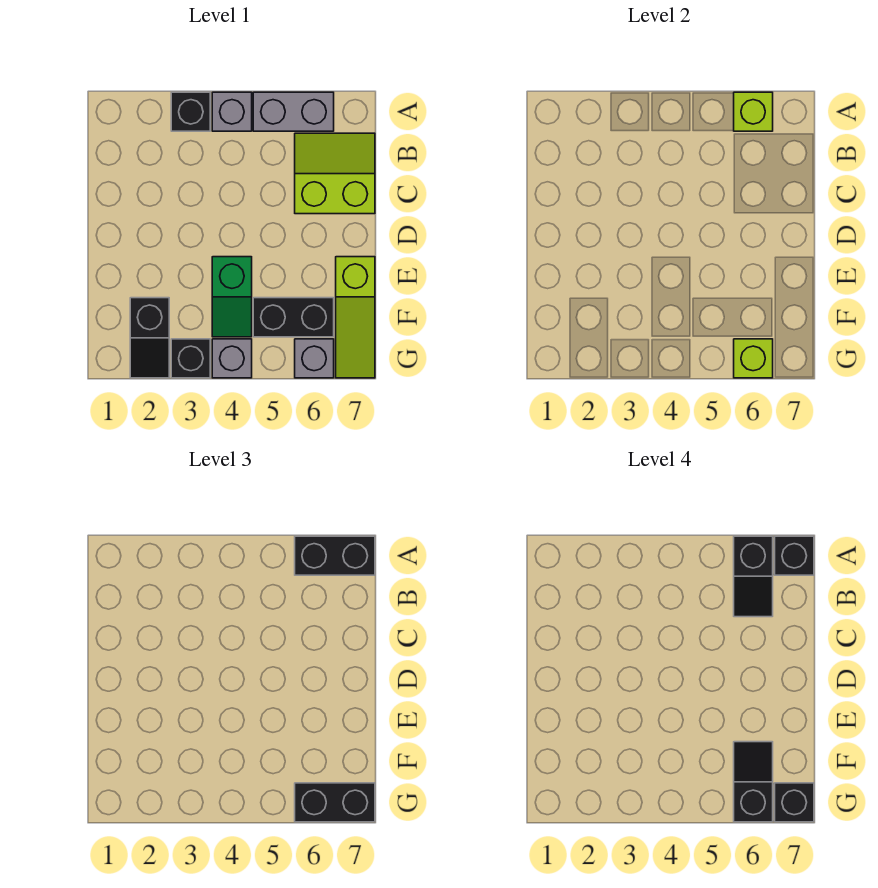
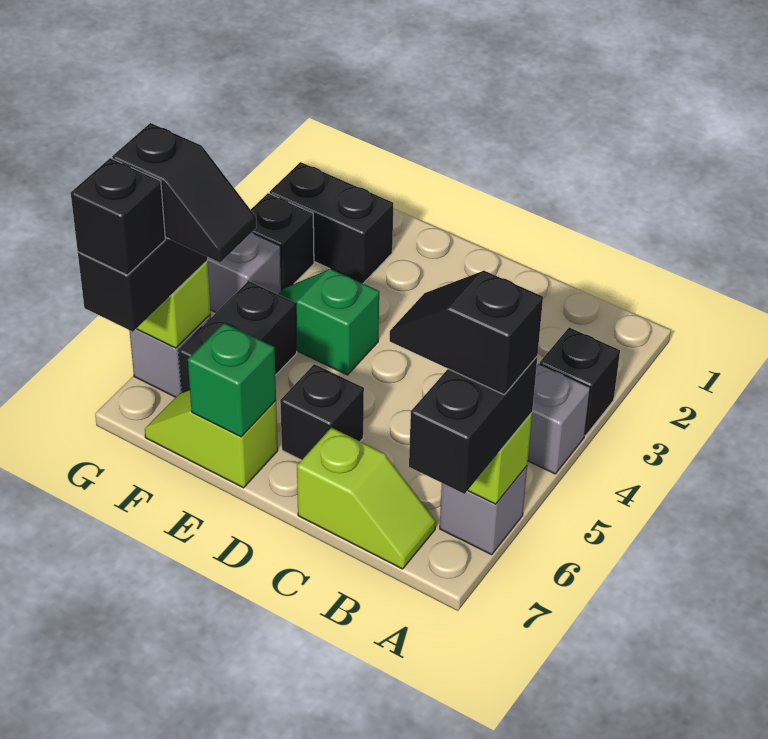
grey brick A5:A6 level 1 -> grey brick A6 level 1
black brick A7 level 4 -> black brick D6 level 1
lime slope B6:C7 level 1 top C -> lime slope B7:C7 level 1 top C
lime slope E7:G7 level 1 top E -> lime slope E7:F7 level 1 top E
none -> green brick E7 level 2
black slope F2:G2 level 1 top F -> black brick F2:G2 level 1

